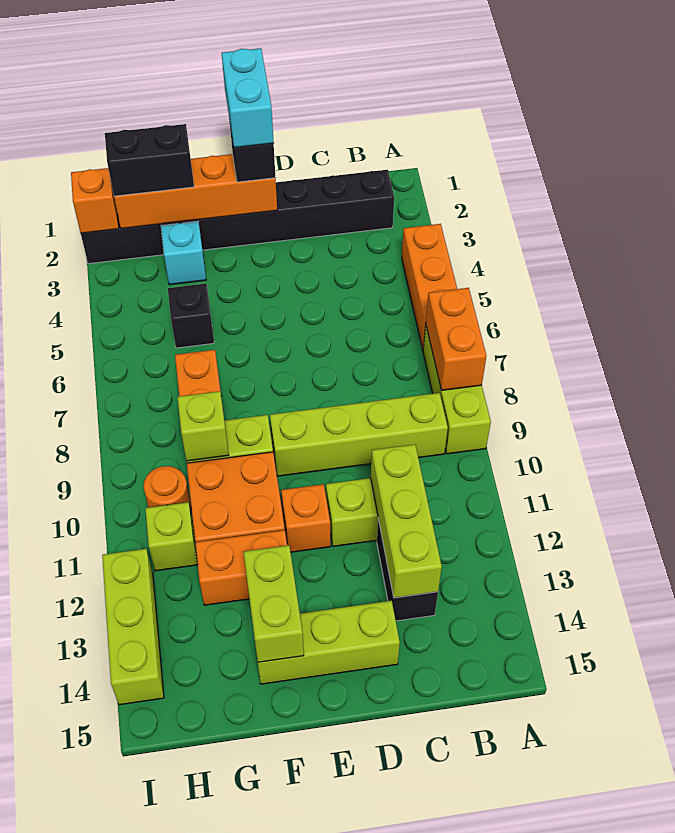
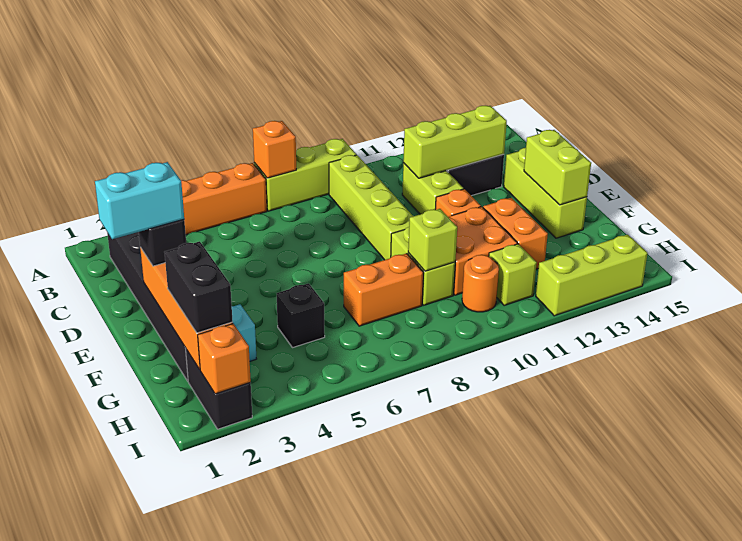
orange brick A7:A8 level 2 -> orange brick A7 level 2
lime brick F13:F14 level 2 -> lime brick E14:F14 level 2

